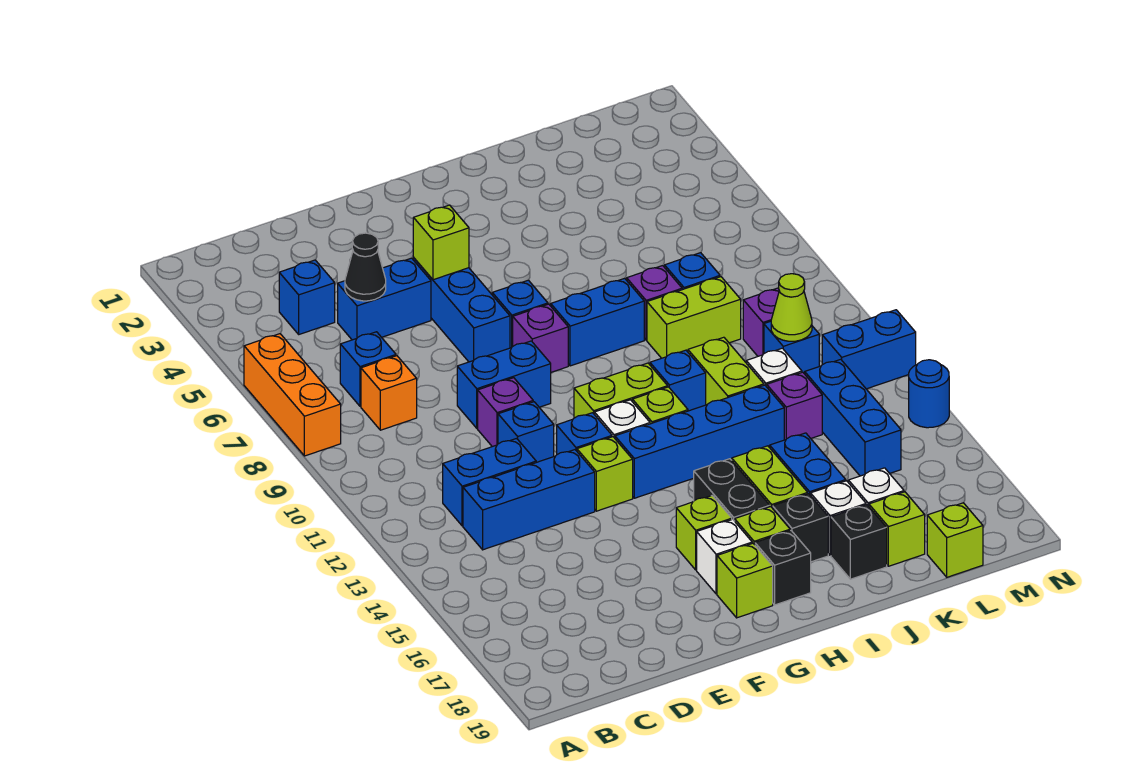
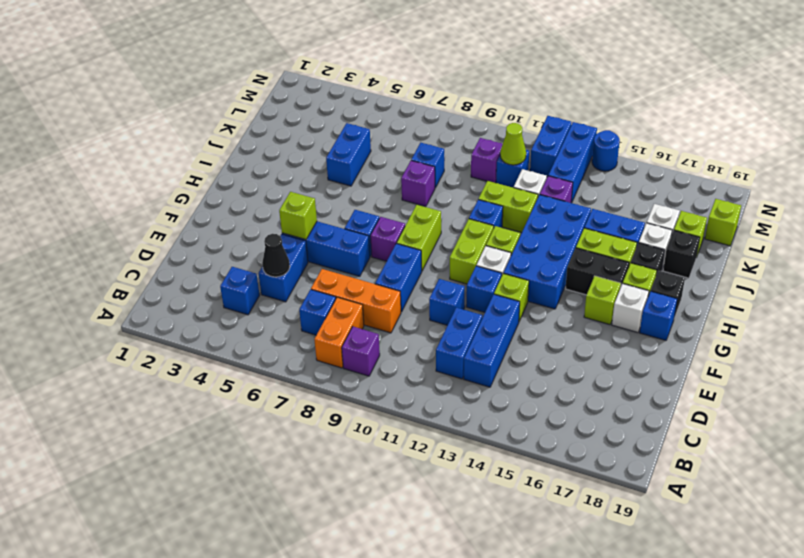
orange brick A6:A8 level 1 -> orange brick D7:D9 level 1
orange brick C8 level 1 -> orange brick B8:C8 level 1
purple brick E10 level 1 -> purple brick B9 level 1
blue brick G13:J13 level 1 -> blue brick G13:J14 level 1
lime brick G18 level 1 -> blue brick G18 level 1
blue brick H8:I8 level 1 -> blue brick J5:K5 level 1
lime brick J9:K9 level 1 -> lime brick G9:H9 level 1
blue brick L13:L15 level 1 -> blue brick L13:N13 level 1

